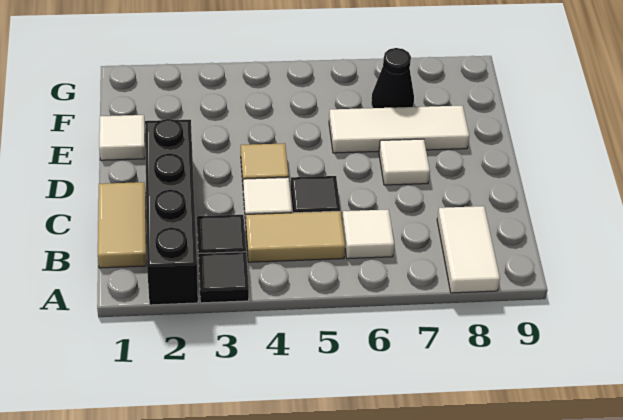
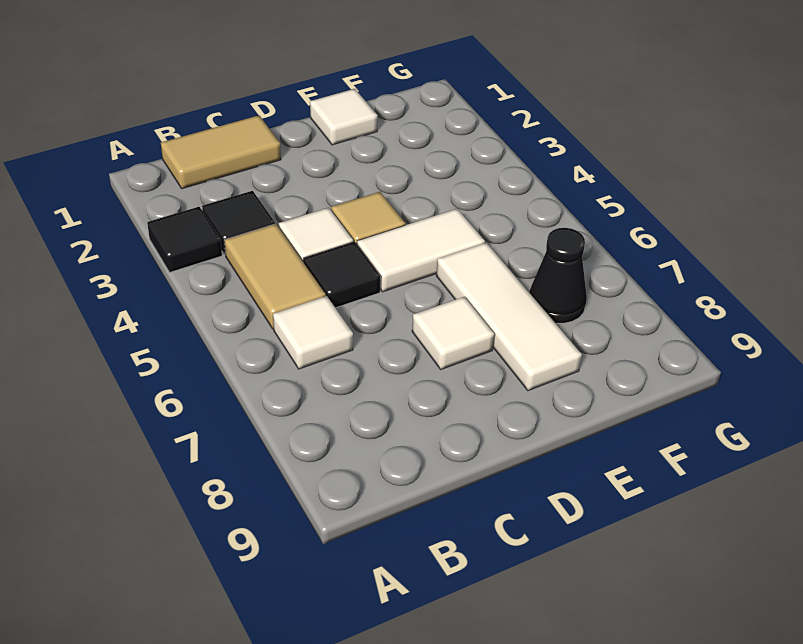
black brick A2:D2 level 1 -> none
white tile A8:B8 level 1 -> white tile D5:E5 level 1

